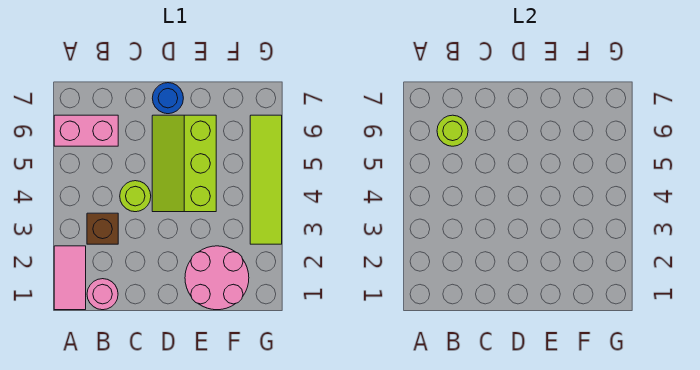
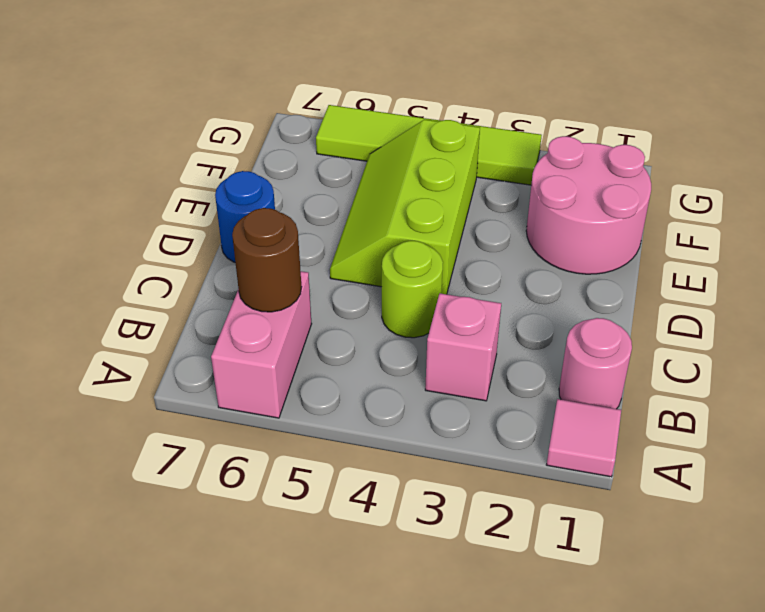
pink tile A1:A2 level 1 -> pink tile A1 level 1
brown brick B3 level 1 -> pink brick B3 level 1
lime round brick B6 level 2 -> brown round brick B6 level 2
lime slope D4:E6 level 1 top E -> lime slope D4:F5 level 1 top 4

